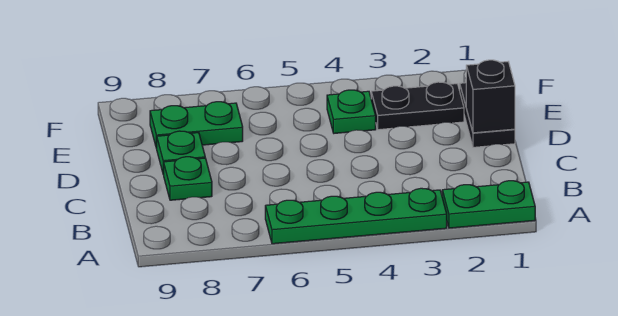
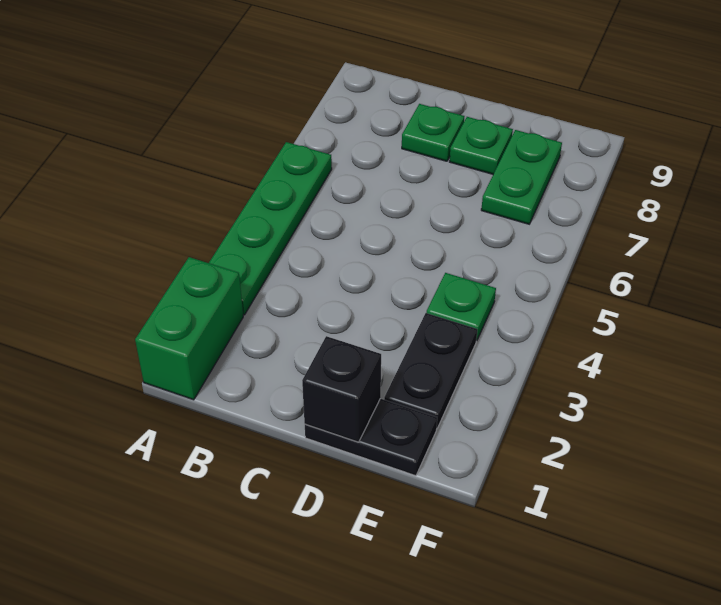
green plate A1:A2 level 1 -> green brick A1:A2 level 1

